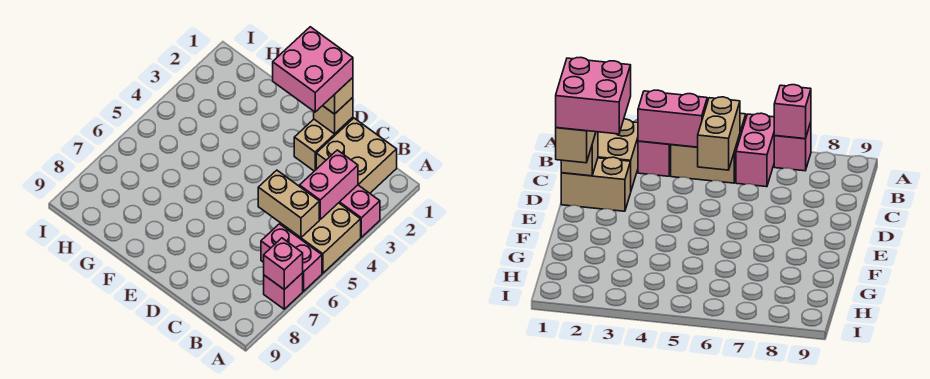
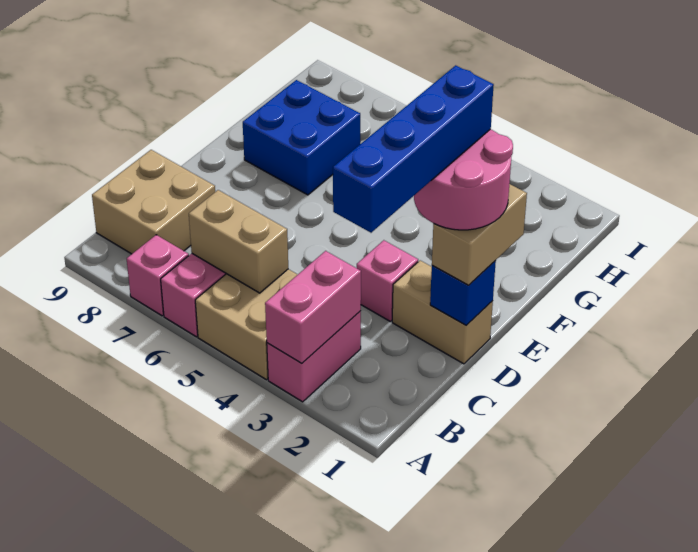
pink brick A7 level 2 -> pink brick D3 level 1
tan brick B1:C2 level 1 -> tan brick B8:C9 level 1
none -> blue brick B2:E2 level 5
pink brick B3:B4 level 2 -> pink brick A3:B3 level 2
tan brick B5:C5 level 2 -> tan brick B5:B6 level 2
tan brick D1 level 2 -> blue brick D1 level 2
pink brick D1:E2 level 4 -> pink round brick D1:E2 level 4
none -> blue brick F7:G8 level 1

